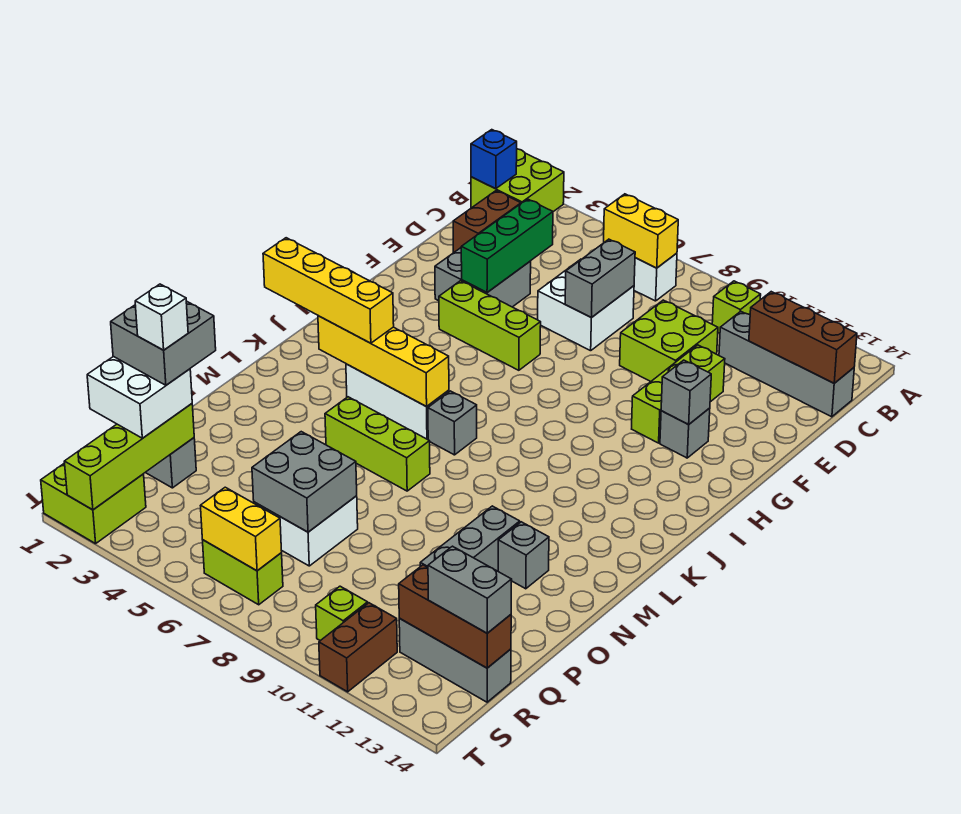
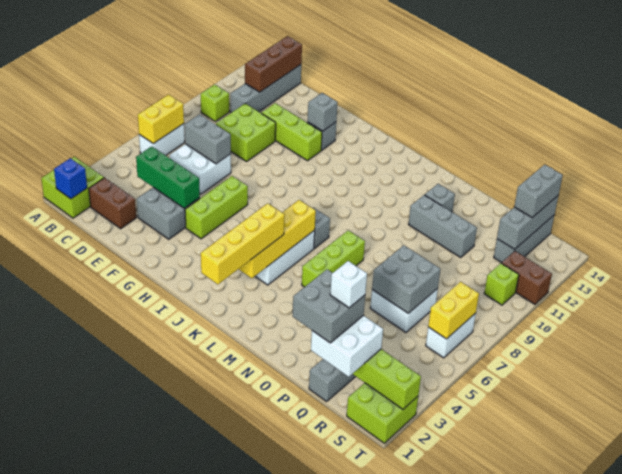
brown brick R12:R14 level 2 -> grey brick R12:R14 level 2
lime brick S6:S7 level 1 -> white brick S6:S7 level 1

